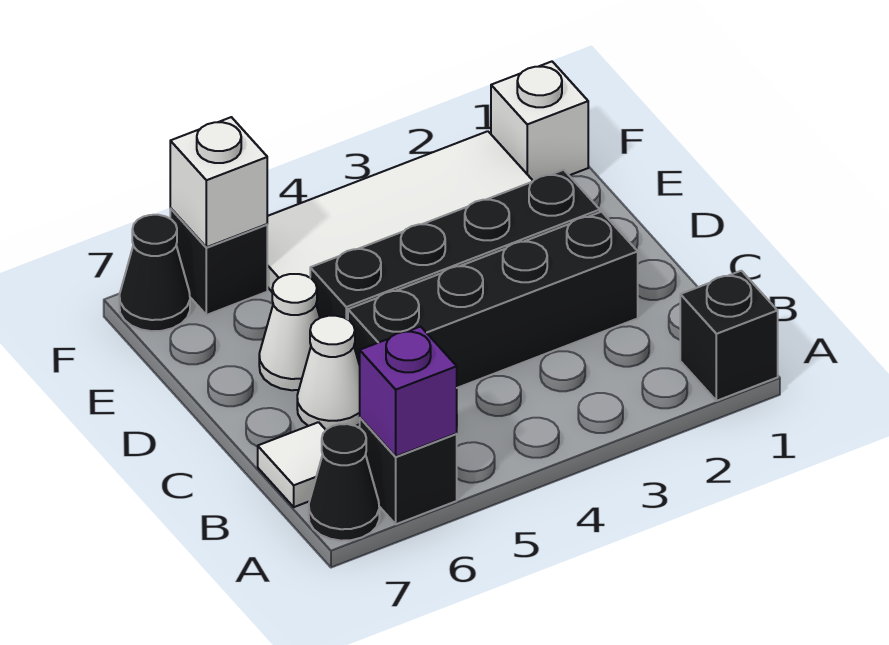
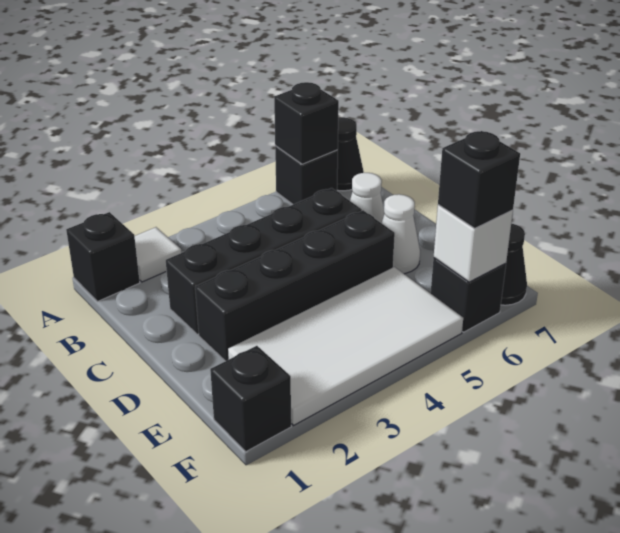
purple brick A6 level 2 -> black brick A6 level 2
white tile B7 level 1 -> white tile A2 level 1
white brick F1 level 1 -> black brick F1 level 1
none -> black brick F6 level 3

